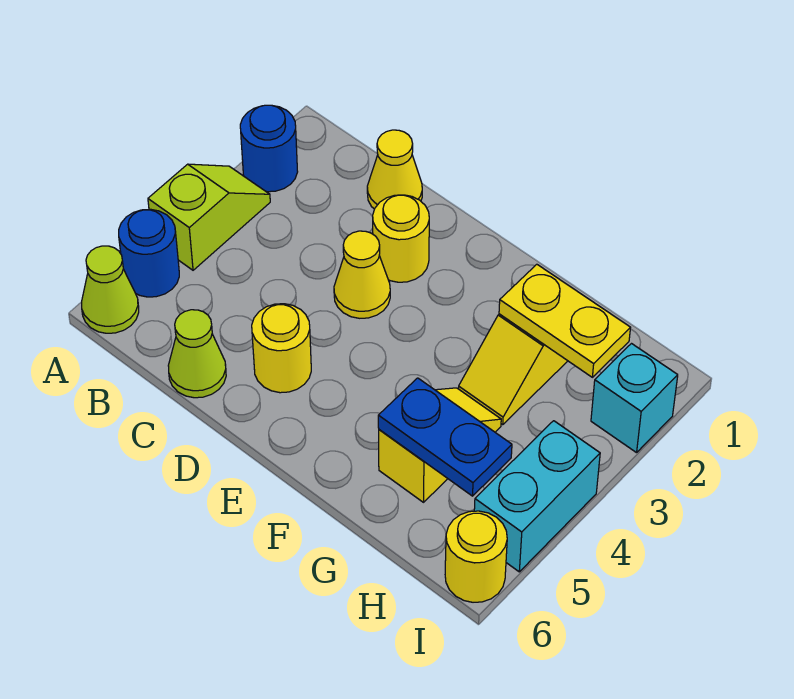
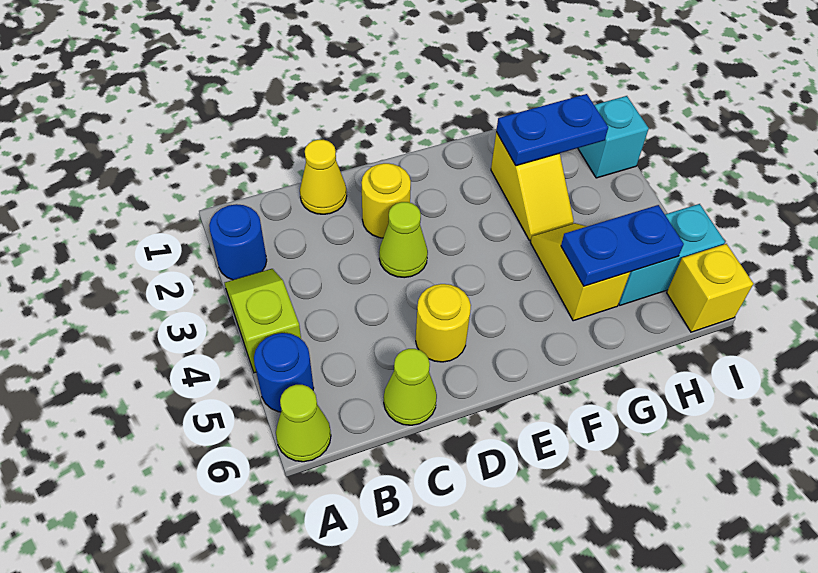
yellow cone D3 level 1 -> lime cone D3 level 1
yellow plate G2:H2 level 2 -> blue plate G2:H2 level 2
cyan brick I4:I5 level 1 -> cyan brick H5:I5 level 1
yellow round brick I6 level 1 -> yellow brick I6 level 1

